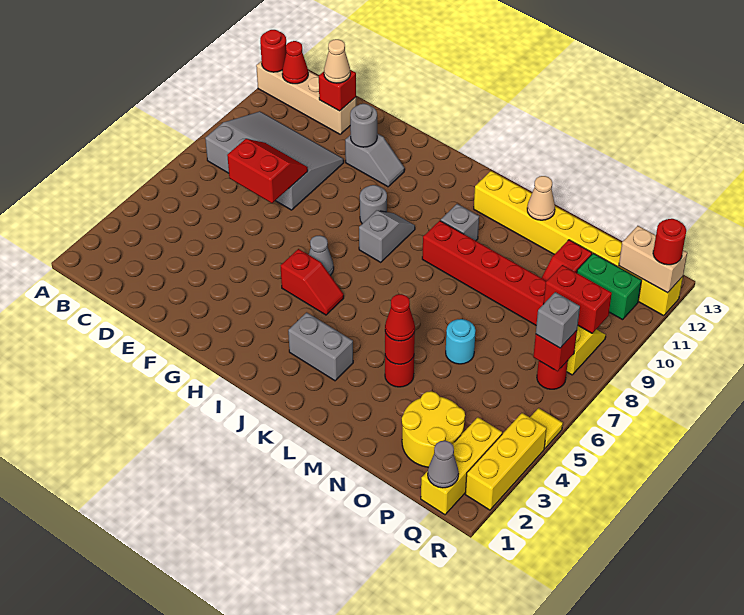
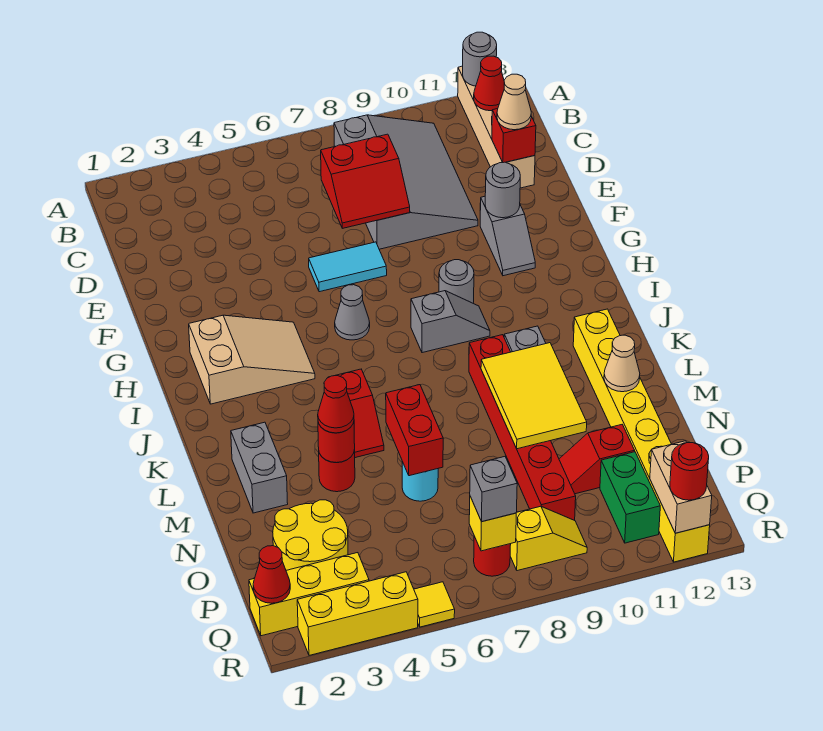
red round brick A12 level 2 -> grey round brick A12 level 2
red slope D7:E8 level 2 top 7 -> red slope D7:E8 level 2 top D
none -> cyan tile F6:F7 level 1
none -> tan slope H2:I4 level 1 top 2
red slope H5:I5 level 1 top H -> red slope K5:L5 level 1 top K
grey brick J3:K3 level 1 -> grey brick L2:M2 level 1
none -> yellow tile L9:N10 level 2
red brick P9:Q9 level 2 -> red brick M6:N6 level 2
grey cone Q1 level 2 -> red cone Q1 level 2
red brick Q7 level 2 -> yellow brick Q7 level 2

